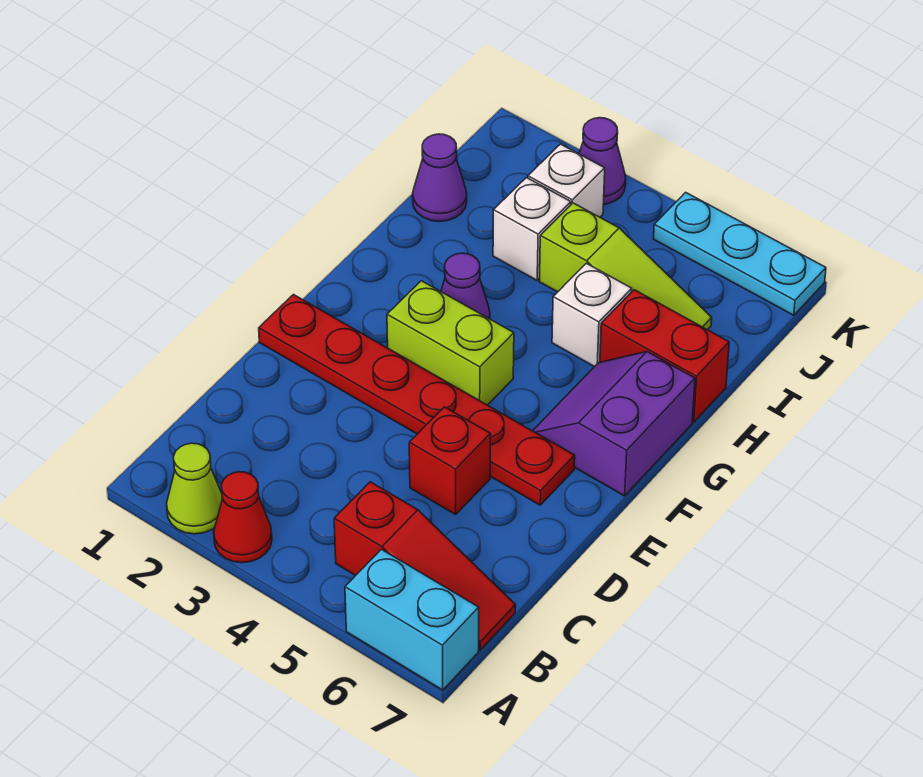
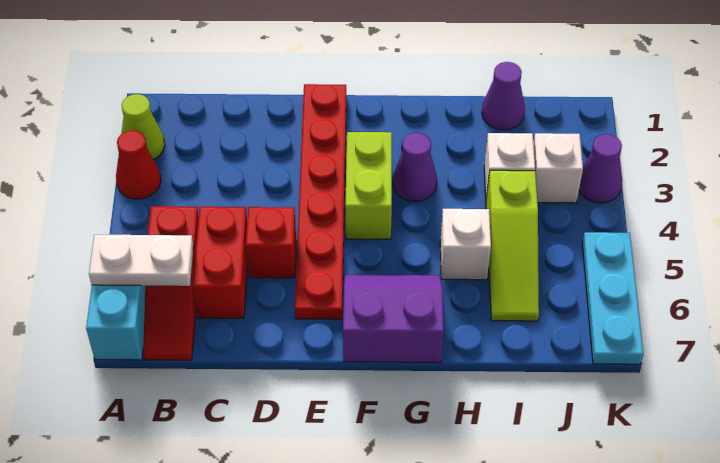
none -> white plate A6:B6 level 2
red brick H6:H7 level 1 -> red brick C5:C6 level 1

